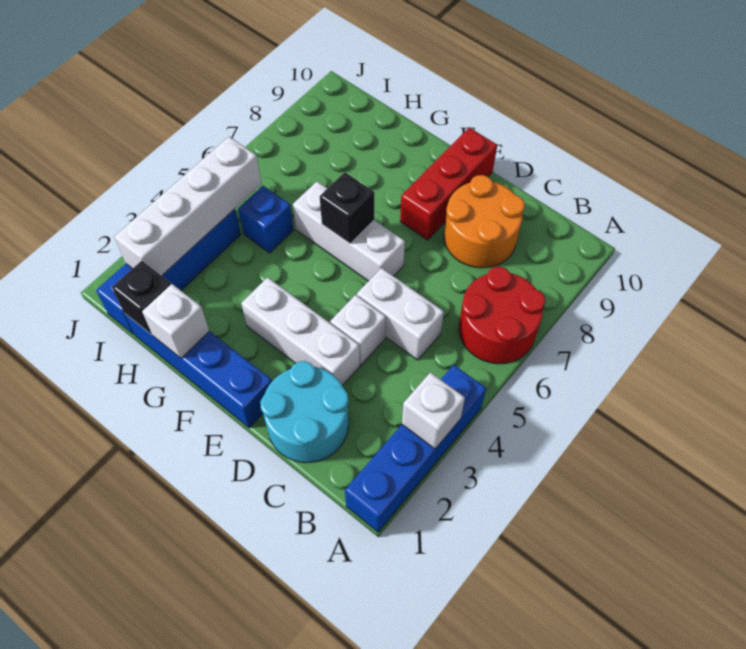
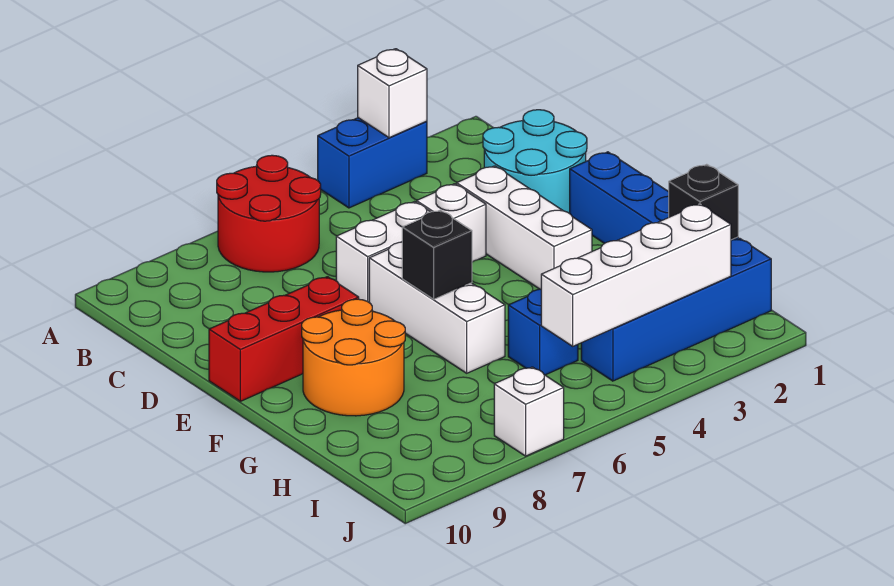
blue brick A1:A4 level 1 -> blue brick A3:A4 level 1
white brick C5:D5 level 1 -> white brick D5:D6 level 1
orange round brick C8:D9 level 1 -> orange round brick F8:G9 level 1
white brick G1 level 2 -> white brick J7 level 1

